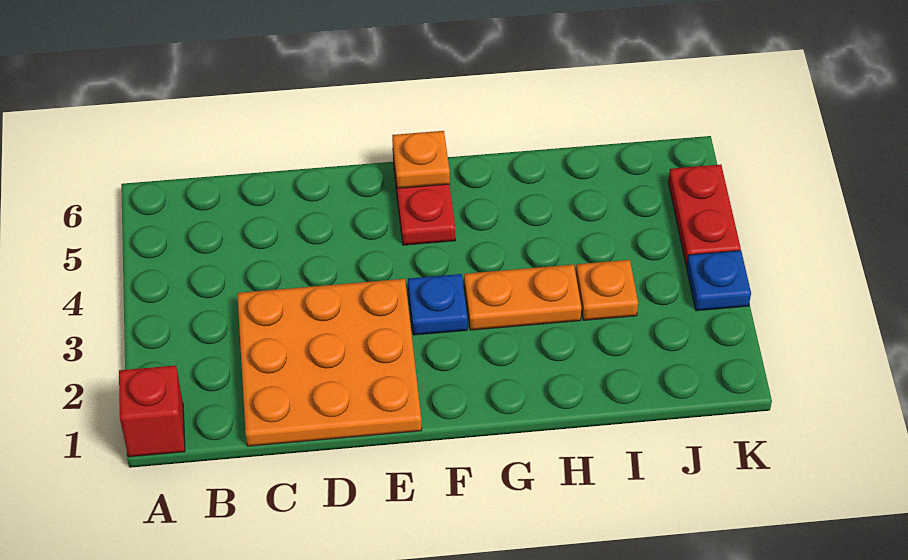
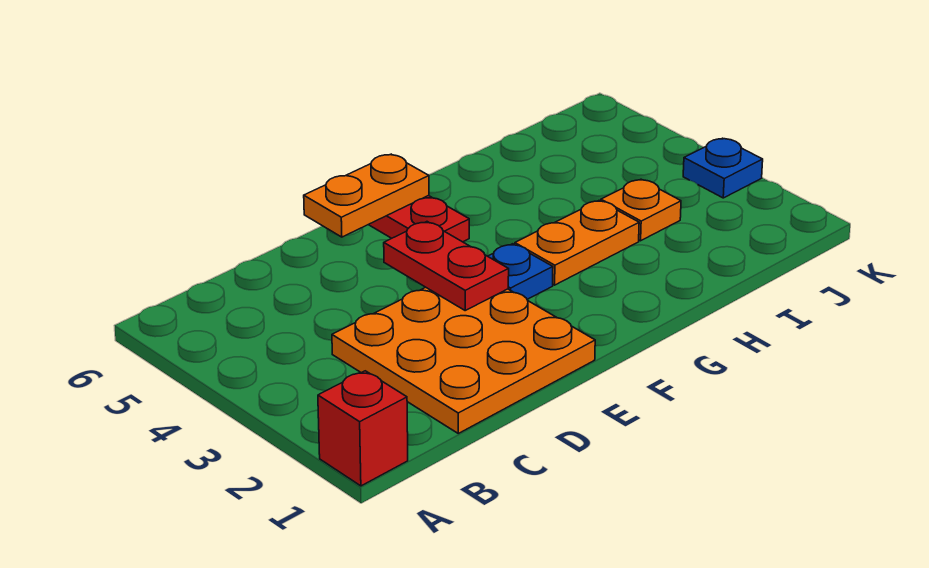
orange plate F6 level 2 -> orange plate E6:F6 level 2
red plate K4:K5 level 1 -> red plate E3:E4 level 2

